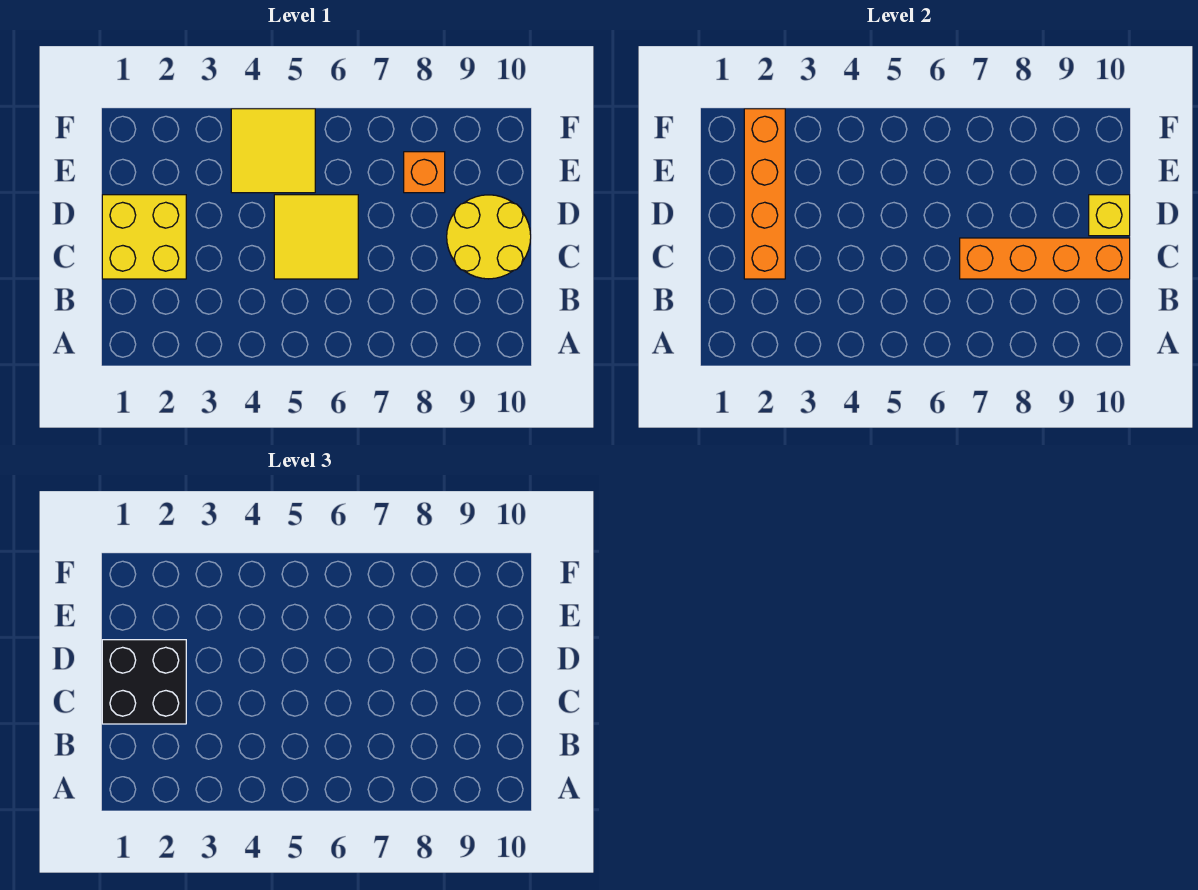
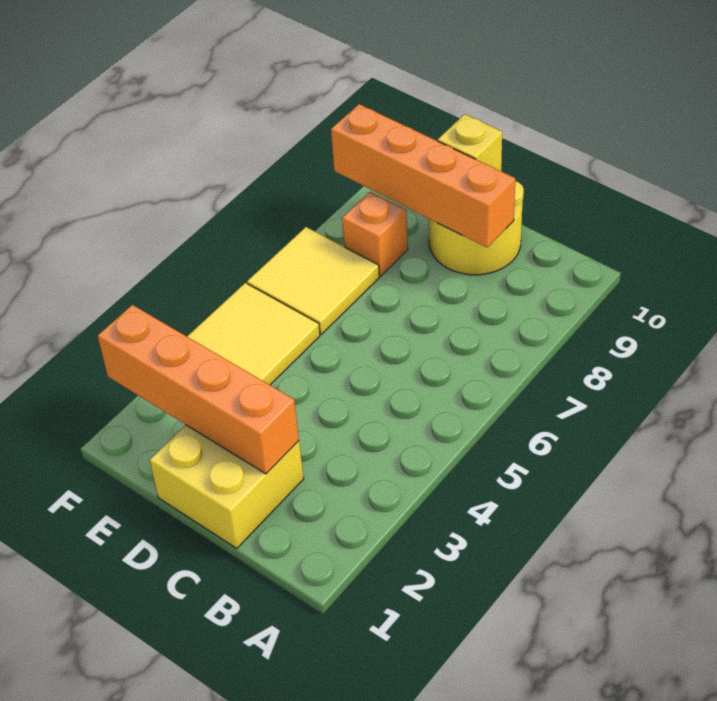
black brick C1:D2 level 3 -> none
yellow tile C5:D6 level 1 -> yellow tile E6:F7 level 1
orange brick C7:C10 level 2 -> orange brick C9:F9 level 2

